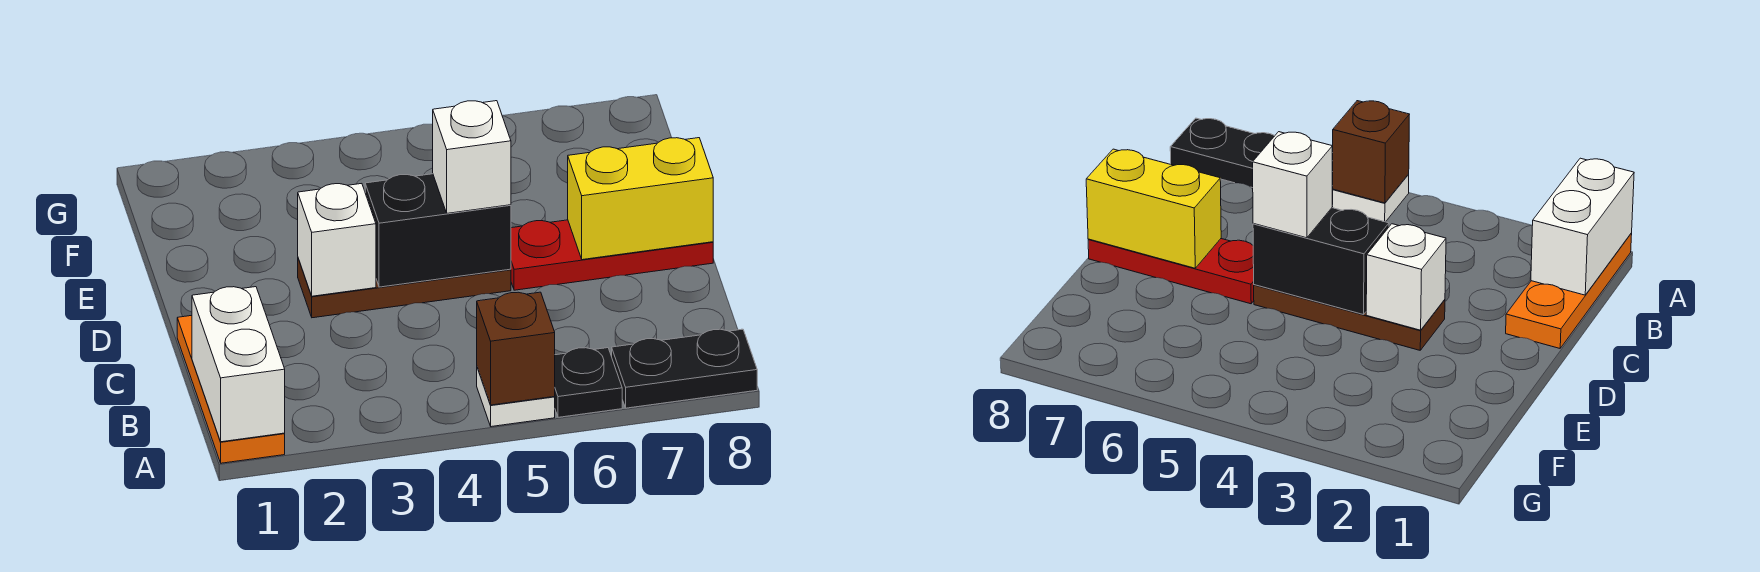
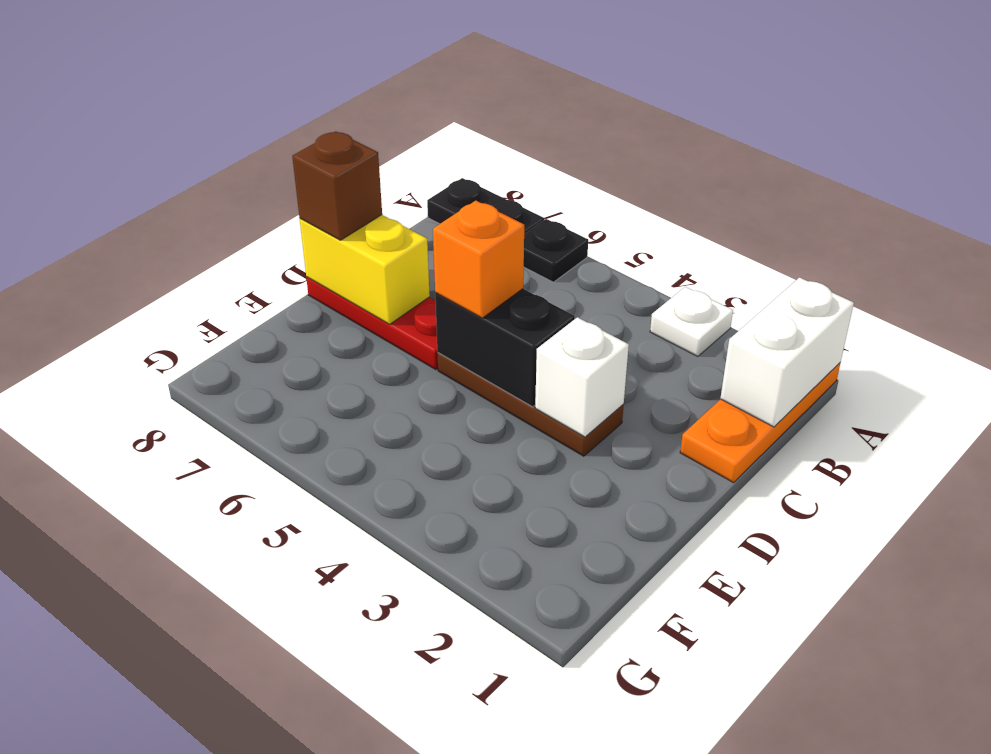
white plate A5 level 1 -> white plate A3 level 1
brown brick A5 level 2 -> brown brick D8 level 3
white brick D5 level 3 -> orange brick D5 level 3

